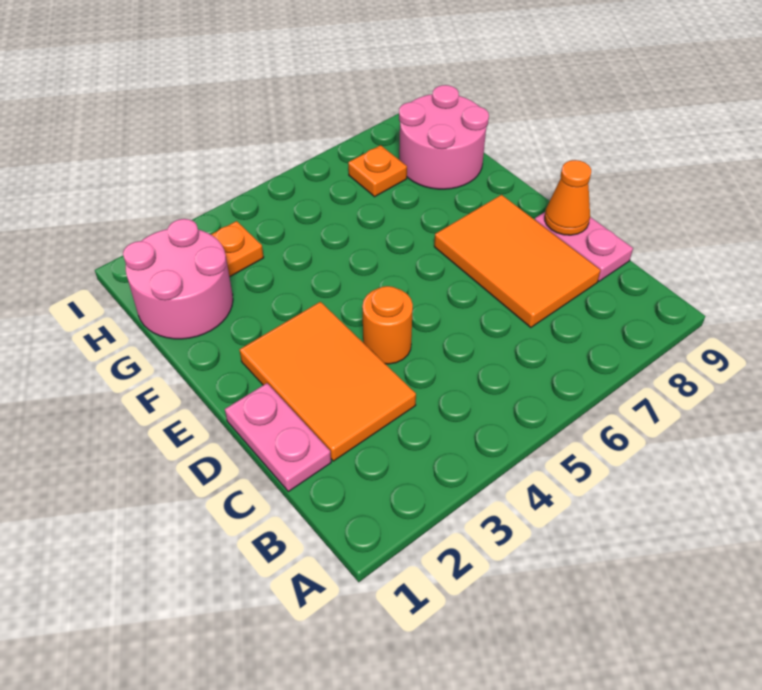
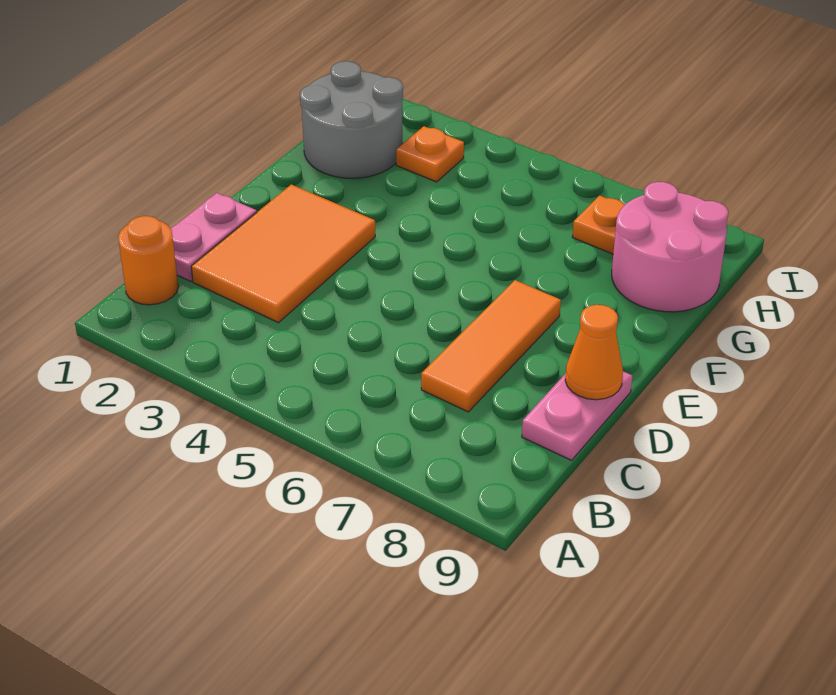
orange tile C7:E8 level 1 -> orange tile C7:E7 level 1
orange round brick D4 level 1 -> orange round brick B1 level 1
pink round brick G1:H2 level 1 -> grey round brick G1:H2 level 1

